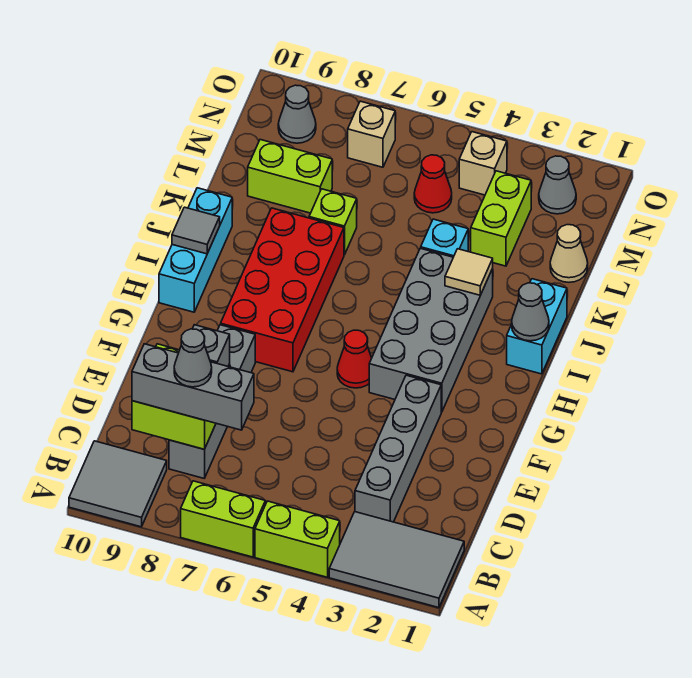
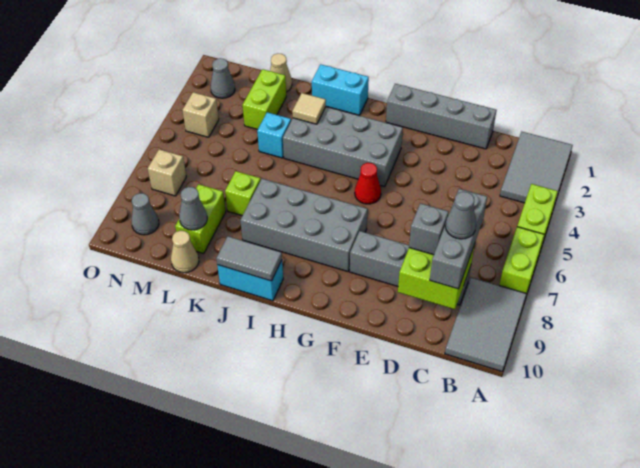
grey tile A9:B10 level 1 -> grey tile A8:B10 level 1
grey brick C3:F3 level 1 -> grey brick D1:G1 level 1
red brick G7:J8 level 1 -> grey brick G7:J8 level 1
cyan brick H10:J10 level 1 -> cyan brick I10:J10 level 1
grey cone I1 level 2 -> grey cone L9 level 2
grey tile I10 level 2 -> grey tile I10:J10 level 2
lime brick L3:M3 level 1 -> lime brick L2:L3 level 1
none -> tan cone L10 level 1
red cone M5 level 1 -> none

